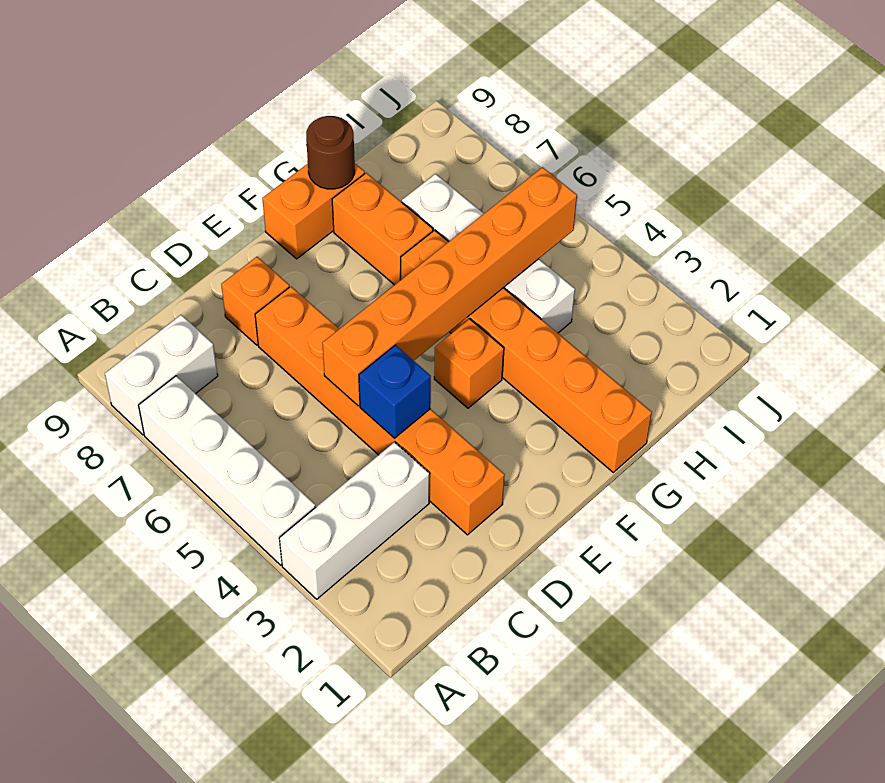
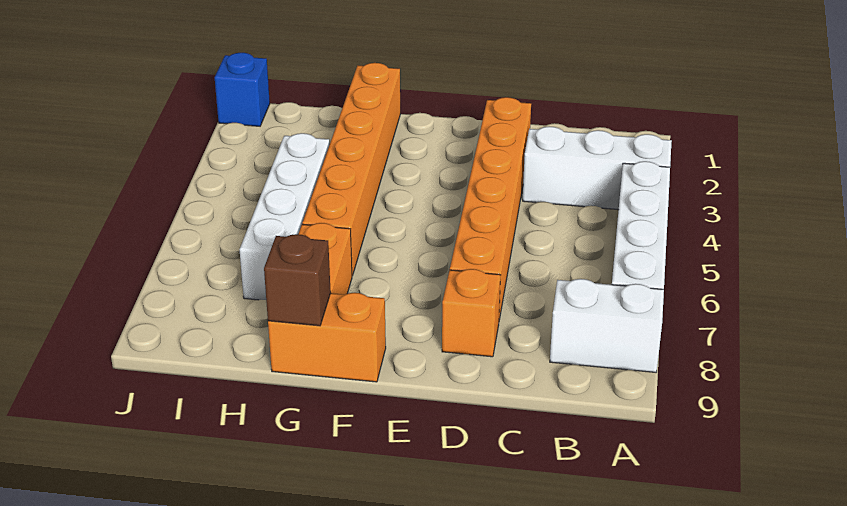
blue brick D4 level 2 -> blue brick J1 level 1
orange brick D5:I5 level 2 -> none
orange brick F4 level 1 -> none
brown round brick G9 level 2 -> brown brick G9 level 2

